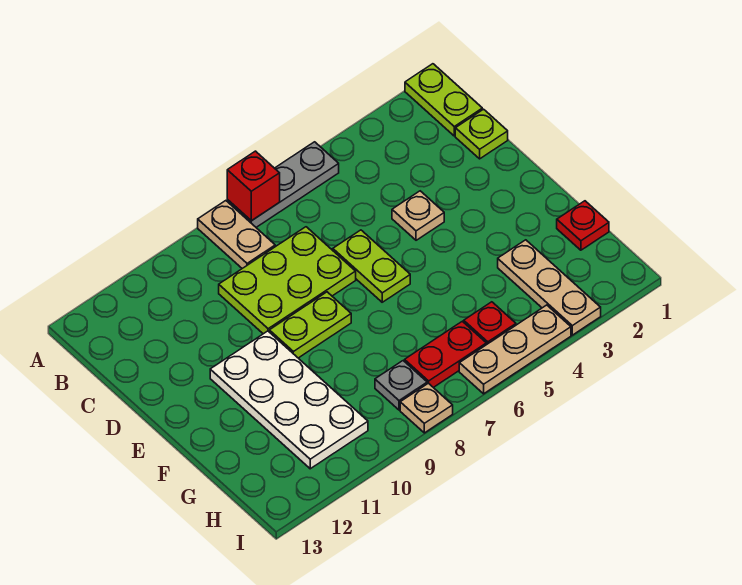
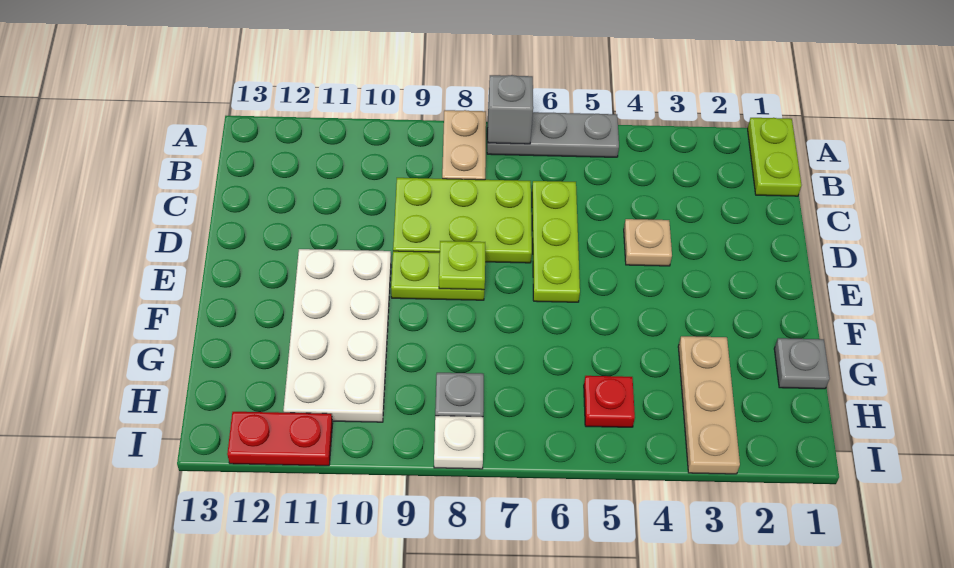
red brick A7 level 2 -> grey brick A7 level 2
lime plate C1 level 1 -> lime plate E8 level 2
lime plate D6:E6 level 1 -> lime plate C6:E6 level 1
red plate G1 level 1 -> grey plate G1 level 1
red plate H6:H7 level 1 -> red plate I11:I12 level 1
tan plate I4:I6 level 1 -> none
tan plate I8 level 1 -> white plate I8 level 1

